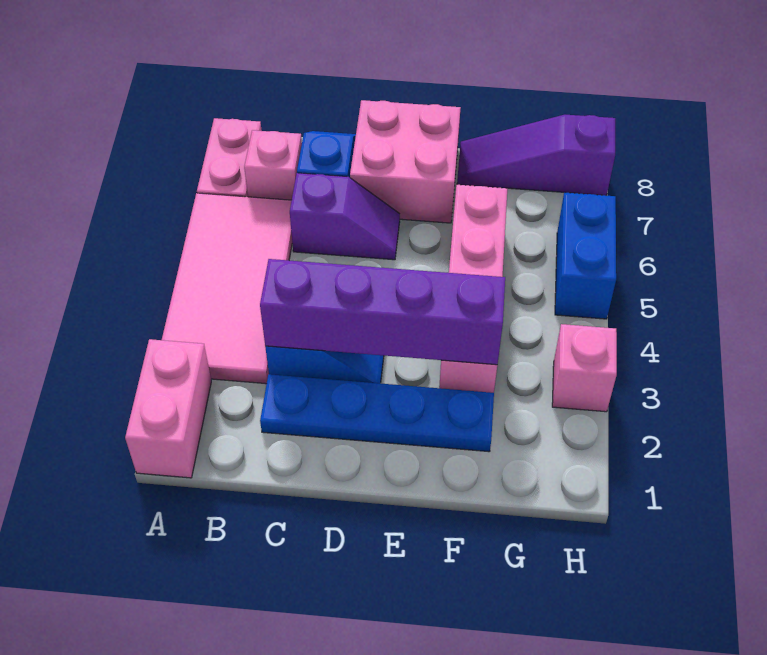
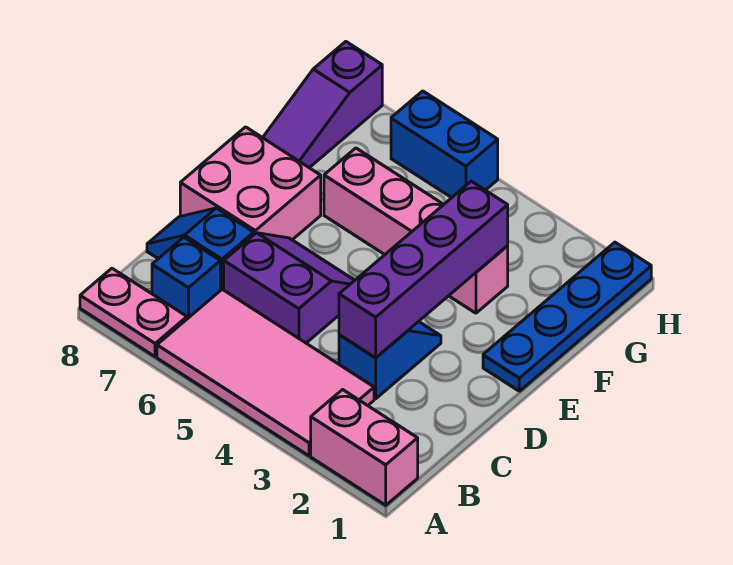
pink brick B7 level 1 -> blue brick B7 level 1
blue plate C2:F2 level 1 -> blue plate E1:H1 level 1
purple slope C6:D6 level 1 top C -> purple slope C5:D6 level 1 top C
pink brick H3 level 1 -> none

